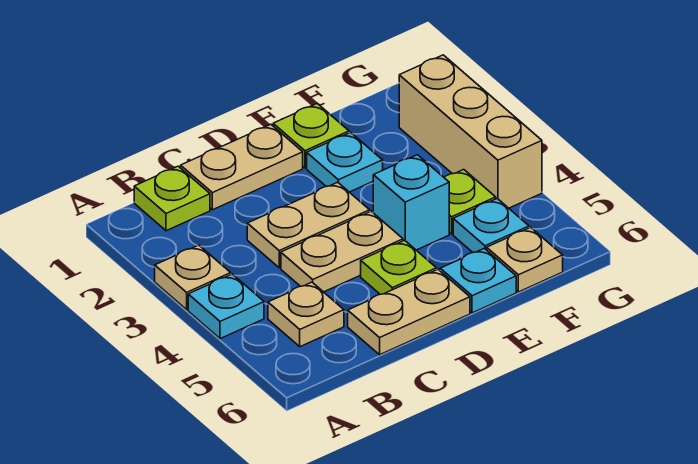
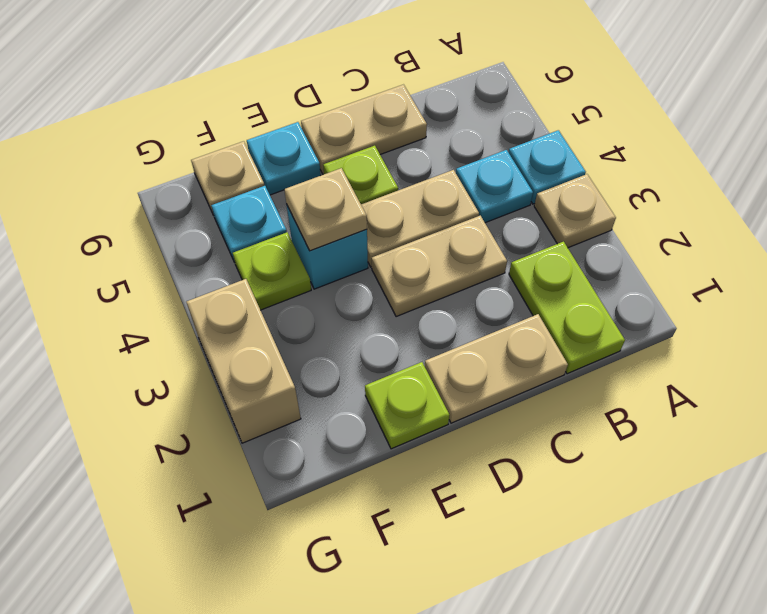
lime plate B1 level 1 -> lime plate B1:B2 level 1
tan plate B5 level 1 -> tan plate E4 level 2
cyan plate E2 level 1 -> cyan plate B4 level 1
tan brick G2:G4 level 1 -> tan brick G2:G3 level 1

